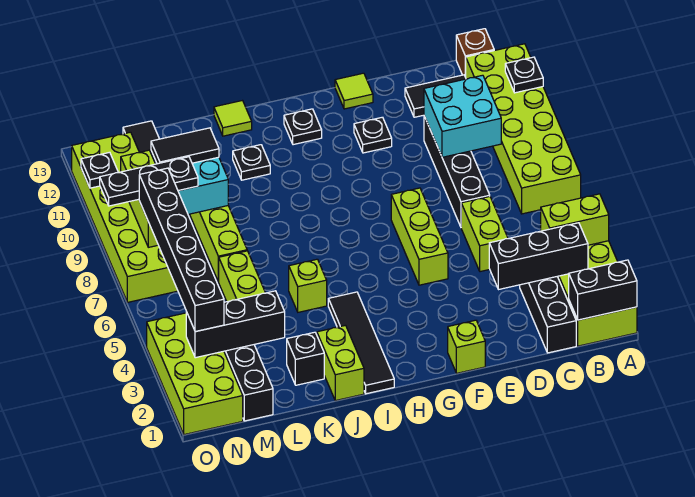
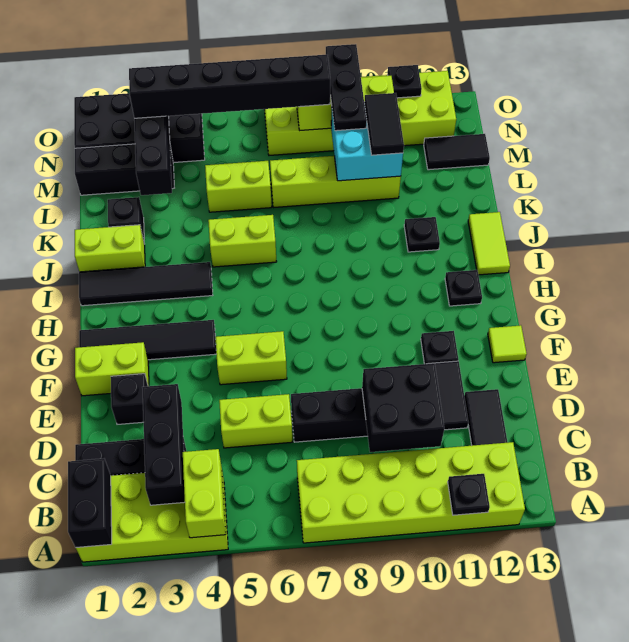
brown brick B13 level 1 -> none
cyan brick C9:D10 level 2 -> black brick C9:D10 level 2
none -> black tile D11:E11 level 1
none -> black brick E2 level 1
lime brick F1 level 1 -> lime brick F1:F2 level 1
lime brick F5:F7 level 1 -> lime brick F5:F6 level 1
none -> black tile G1:G4 level 1
lime brick J5 level 1 -> lime brick J5:J6 level 1
lime tile J13 level 1 -> lime tile I13:J13 level 1
lime brick N1:O4 level 1 -> black brick N1:O4 level 1

